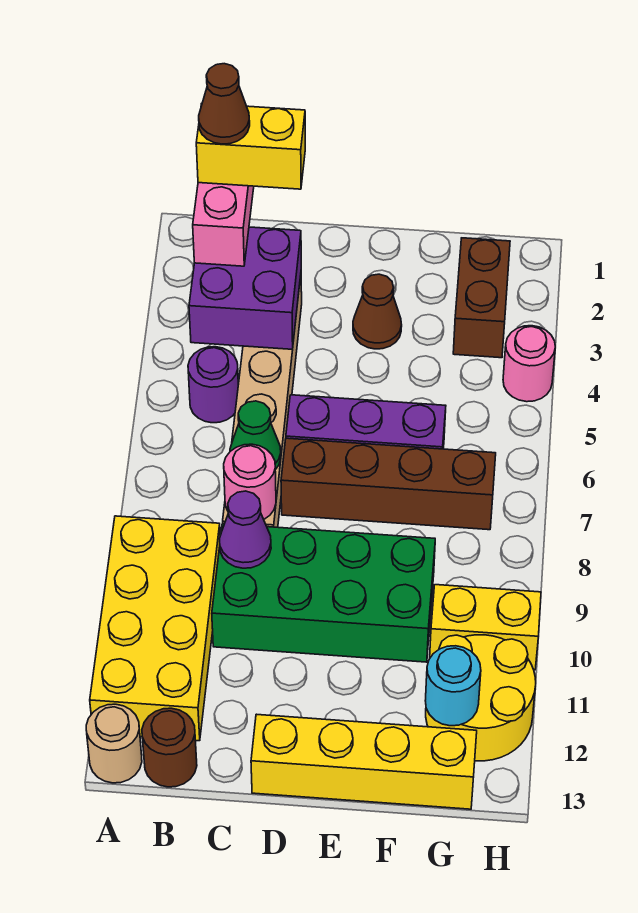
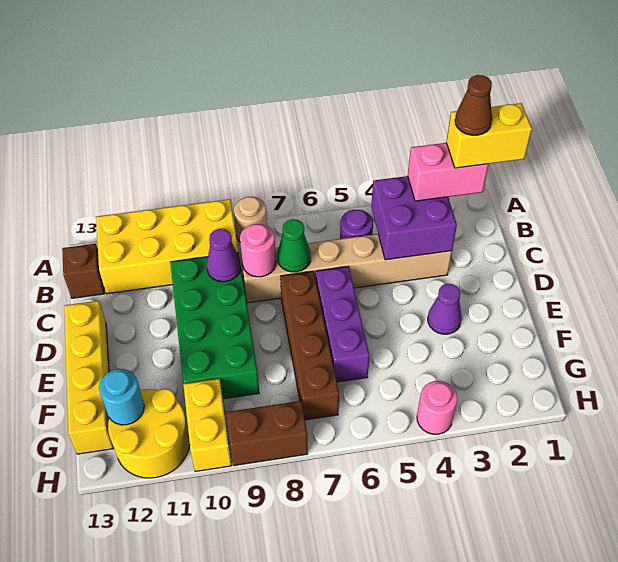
tan round brick A13 level 1 -> tan round brick A8 level 1
yellow brick B2:C2 level 4 -> yellow brick B1:B2 level 4
brown round brick B13 level 1 -> brown brick B13 level 1
brown cone E3 level 1 -> purple cone E3 level 1
brown brick G2:G3 level 1 -> brown brick H8:H9 level 1

